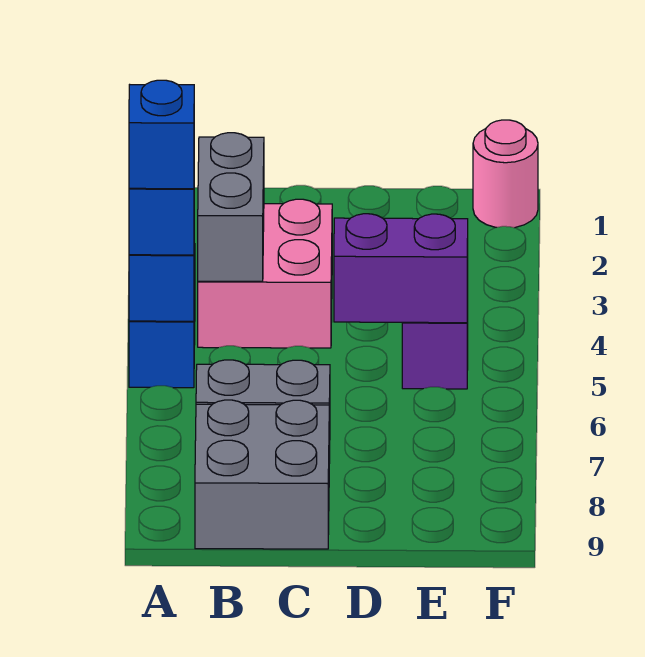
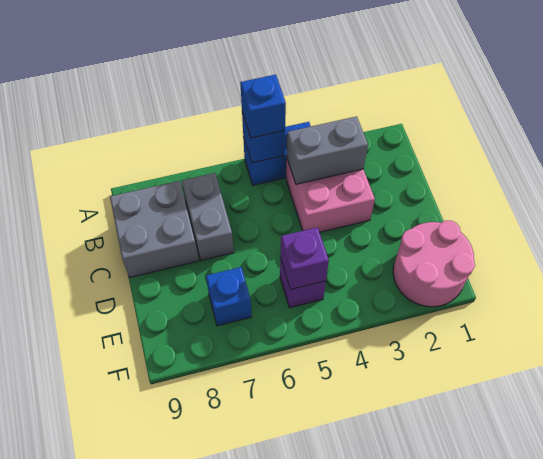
blue brick A5 level 4 -> blue brick E7 level 1
purple brick D5:E5 level 2 -> purple brick E5 level 2
pink round brick F1 level 1 -> pink round brick E1:F2 level 1

